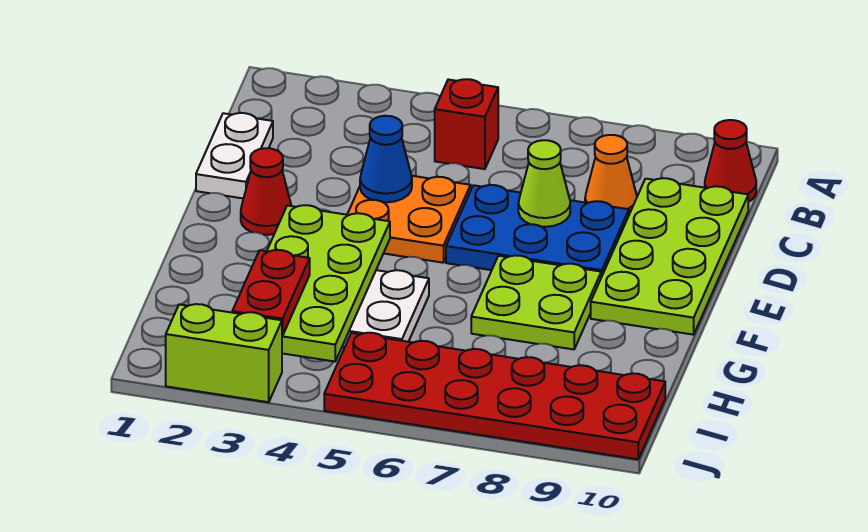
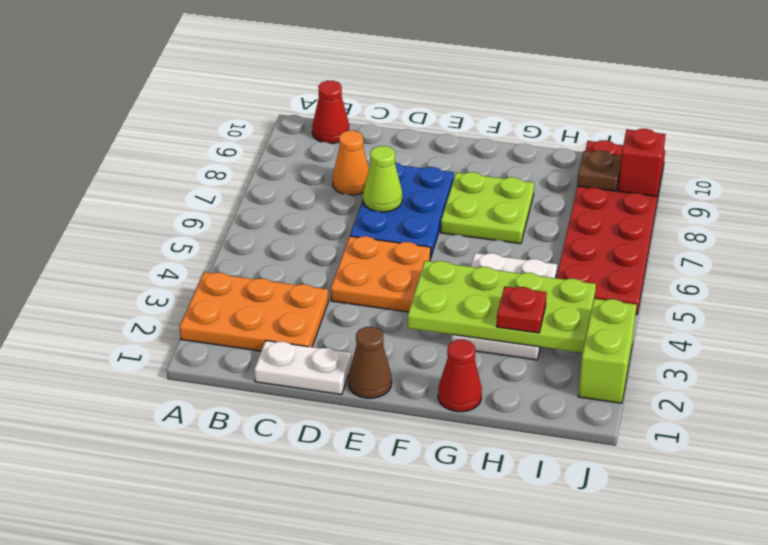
none -> orange plate A2:C3 level 1
red brick B5 level 1 -> red brick J9 level 2
lime plate C9:F10 level 1 -> none
blue cone D4 level 2 -> none
none -> brown cone E1 level 1
red cone E2 level 1 -> red cone G1 level 1
red plate H3:I3 level 3 -> red plate H3 level 3
none -> brown plate I9 level 2

